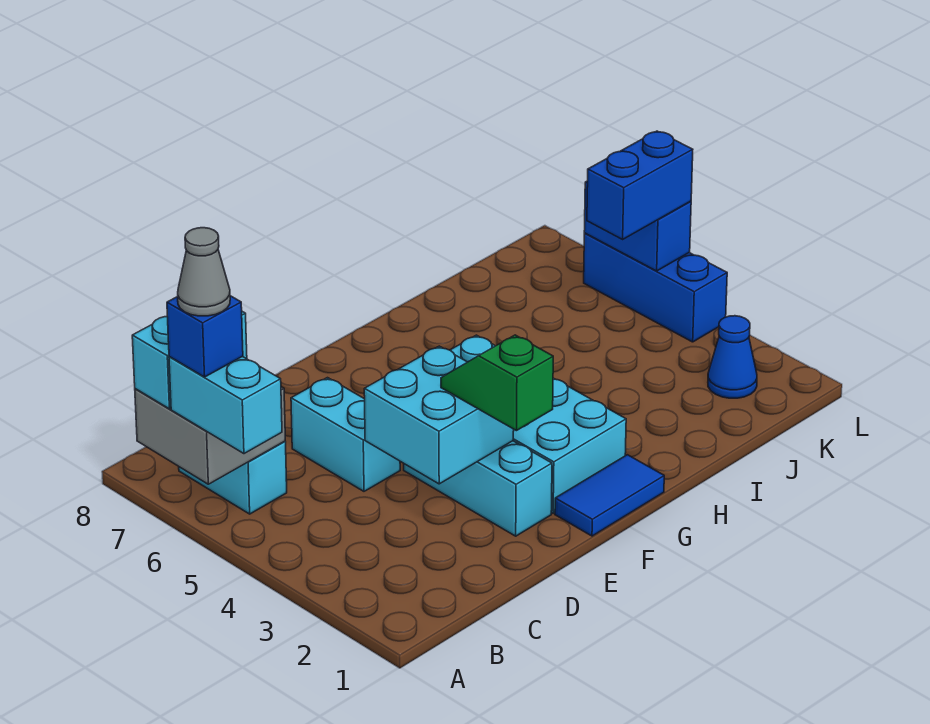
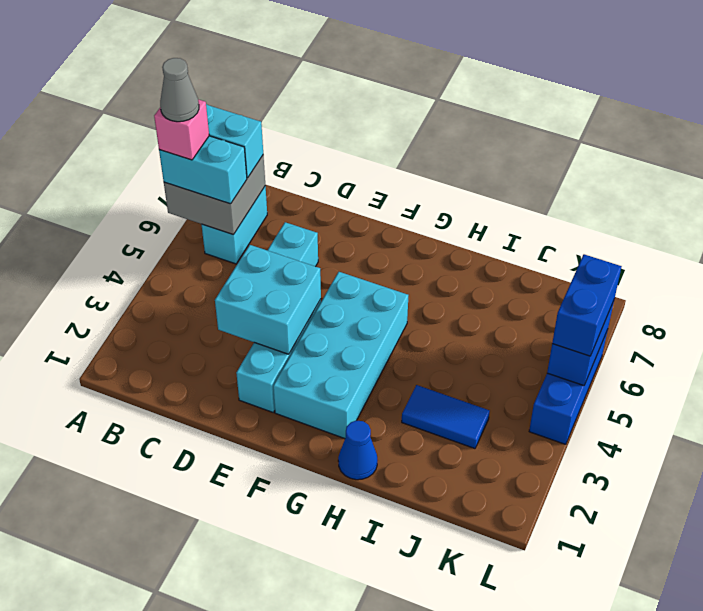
cyan brick A5:A6 level 3 -> cyan brick A6:B6 level 3
blue brick A6 level 4 -> pink brick A6 level 4
green slope E2:E3 level 3 top 2 -> none
blue tile F1:G1 level 1 -> blue tile I3:J3 level 1
blue cone K2 level 1 -> blue cone H1 level 1
blue brick K5:L5 level 3 -> blue brick L5:L6 level 3

